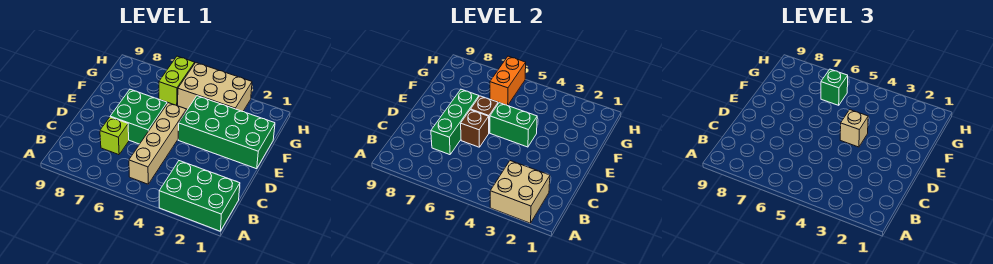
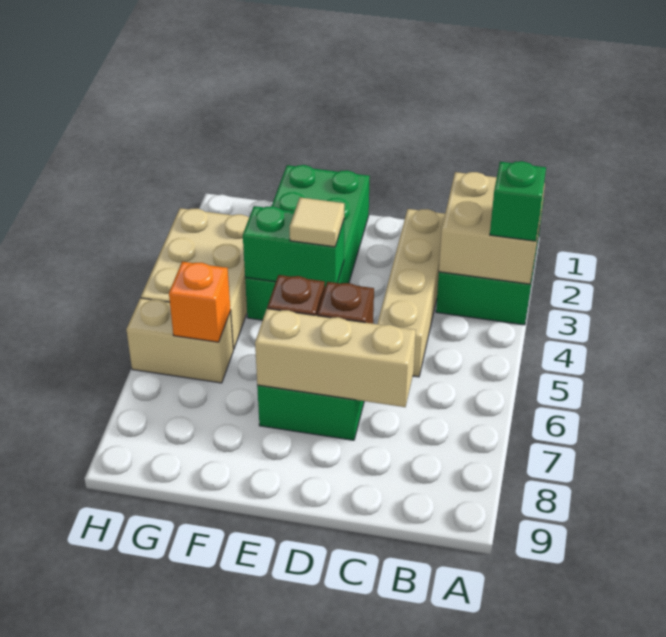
tan brick B5:E5 level 1 -> tan brick C2:C5 level 1
lime brick C7 level 1 -> none
green brick C7:E7 level 2 -> tan brick C7:E7 level 2
green brick E4:E5 level 2 -> green brick E4:F4 level 2
tan brick E4 level 3 -> tan tile E4 level 3
lime brick G6:H6 level 1 -> tan brick G6:H6 level 1
orange brick G6:H6 level 2 -> orange brick G6 level 2
green brick G6 level 3 -> green brick A3 level 3

